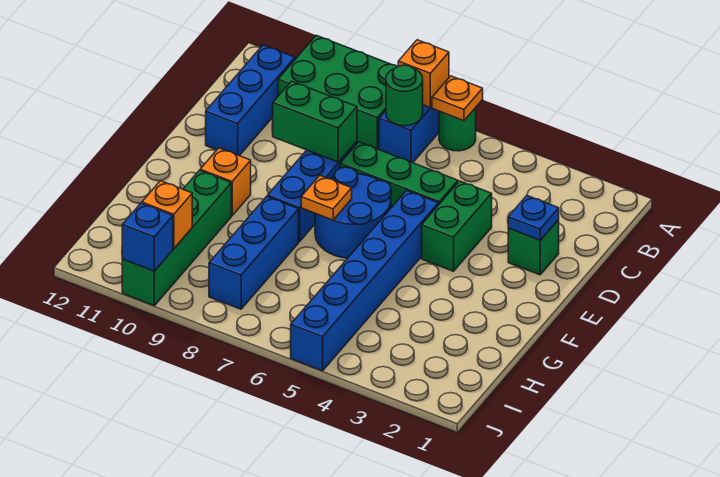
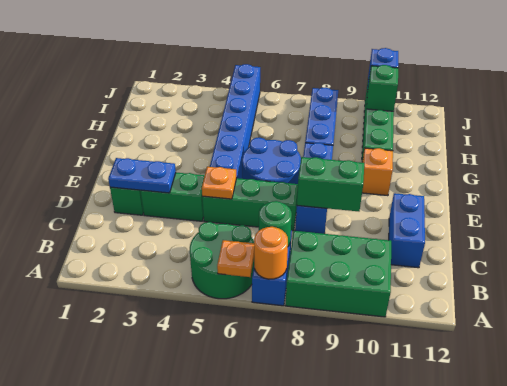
green round brick A6 level 1 -> green round brick A5:B6 level 1
orange brick A7 level 2 -> orange round brick A7 level 2
blue brick B11:D11 level 1 -> blue brick C11:D11 level 1
blue plate D2 level 2 -> blue plate D2:D3 level 2
green brick D4:E4 level 1 -> green brick D3:D4 level 1
orange plate F7 level 2 -> orange plate D5 level 2
orange brick I10 level 2 -> green brick I10 level 2

